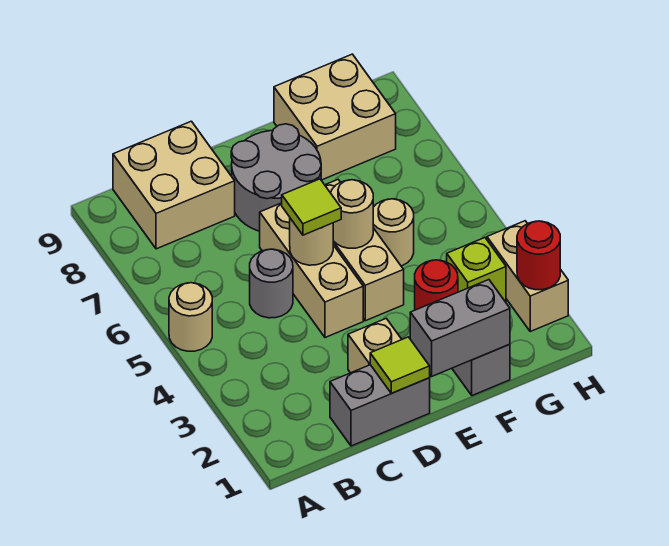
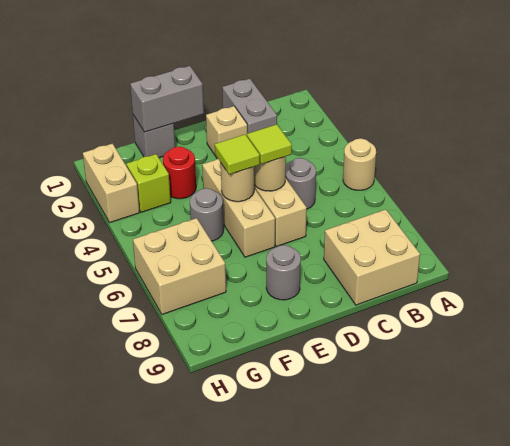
grey brick C1:D1 level 1 -> grey brick C1:C2 level 1
lime tile D1 level 2 -> lime tile E5 level 3
grey round brick D7:E8 level 1 -> grey round brick E8 level 1
tan round brick F5 level 1 -> grey round brick F5 level 1
tan brick F8:G9 level 1 -> tan brick G6:H7 level 1
red round brick H2 level 2 -> none

